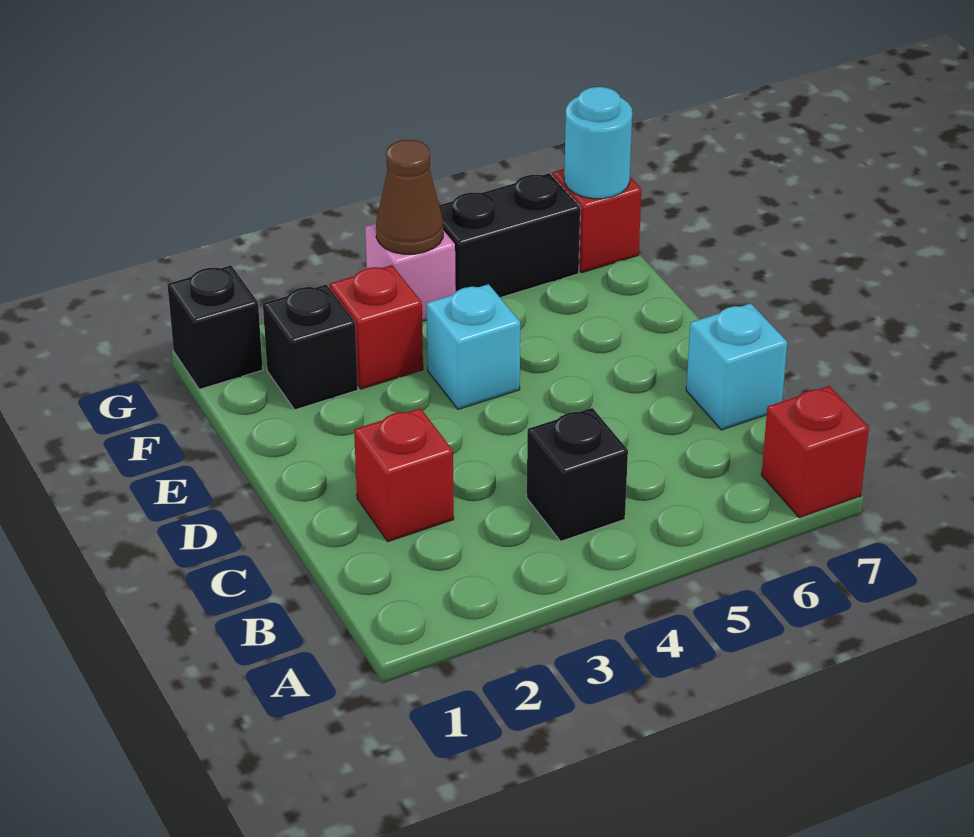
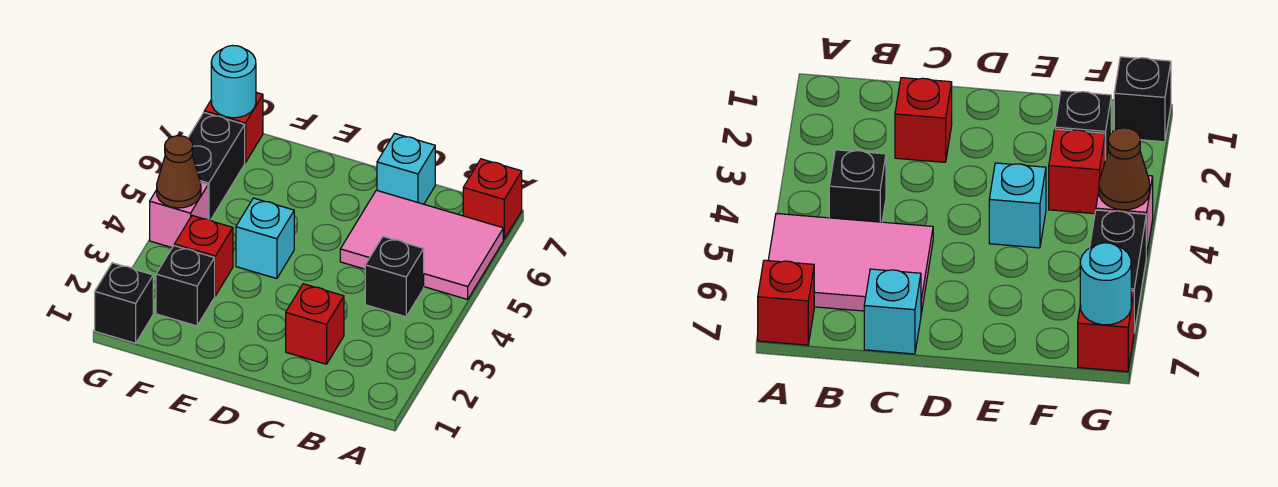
none -> pink tile A5:C6 level 1

